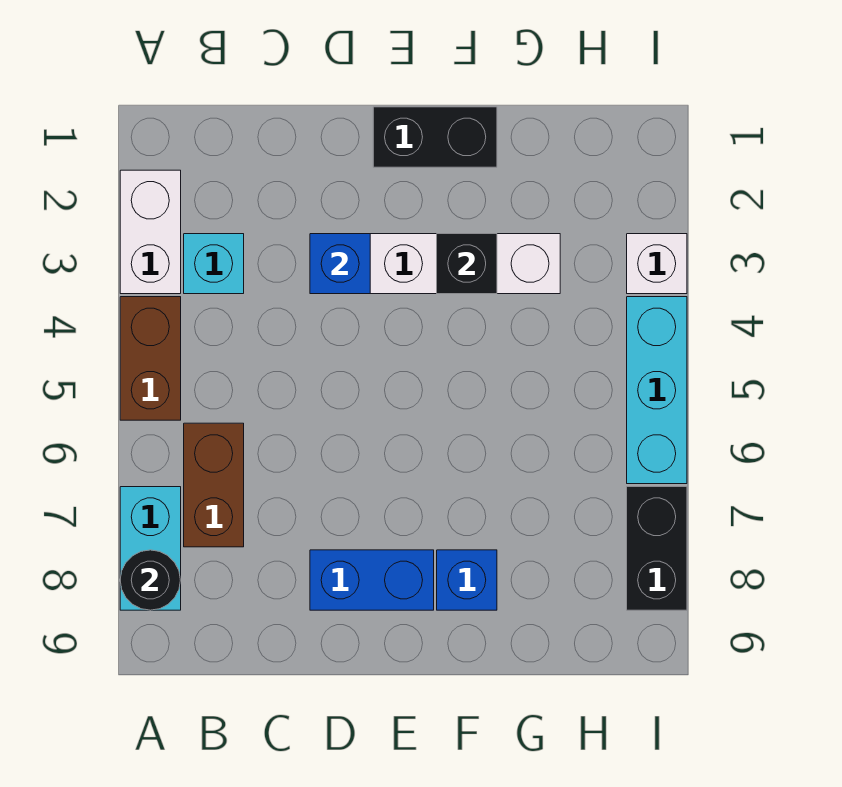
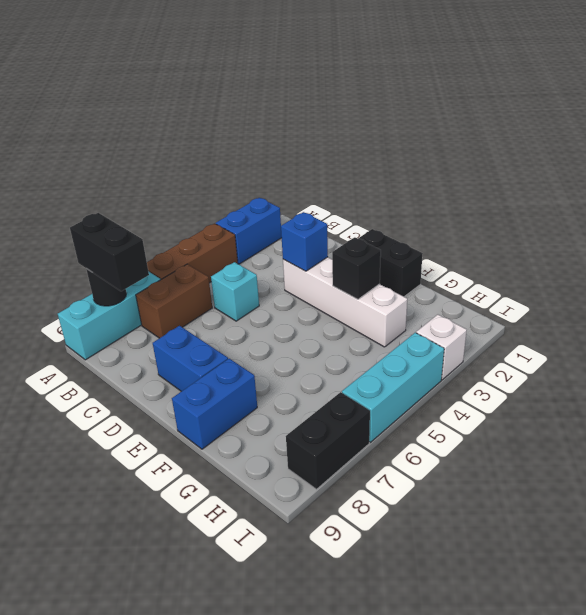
white brick A2:A3 level 1 -> blue brick A2:A3 level 1
brown brick A4:A5 level 1 -> brown brick A4:A6 level 1
cyan brick A7:A8 level 1 -> cyan brick A7:A9 level 1
none -> black brick A8:B8 level 3
cyan brick B3 level 1 -> cyan brick C5 level 1
blue brick F8 level 1 -> blue brick F8:F9 level 1

